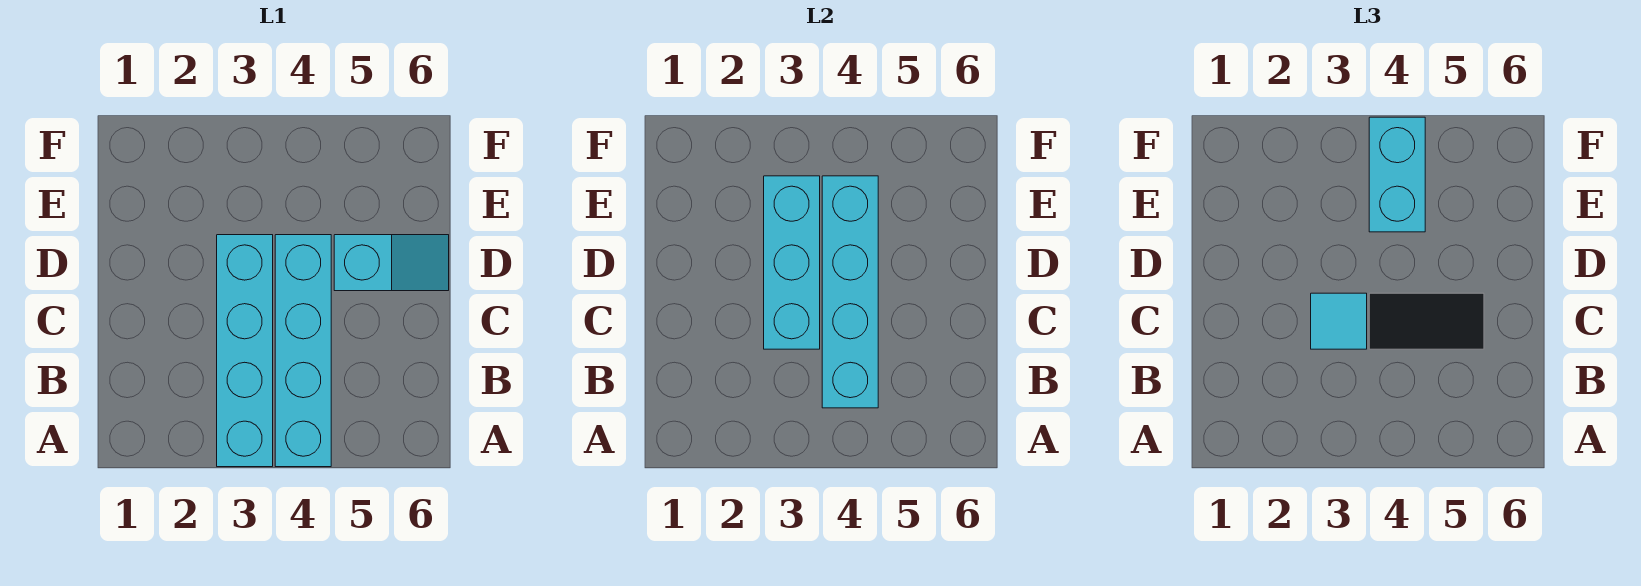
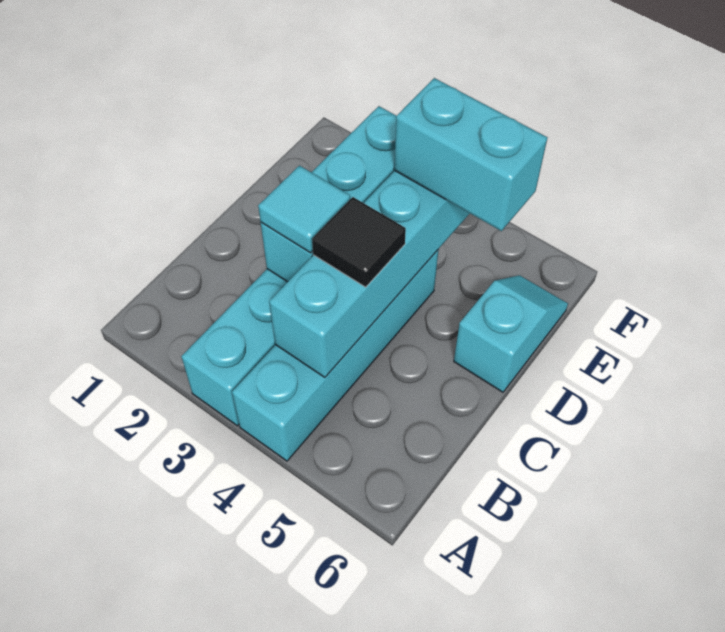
black tile C4:C5 level 3 -> black tile C4 level 3
cyan slope D5:D6 level 1 top 5 -> cyan slope D6:E6 level 1 top D
cyan brick E4:F4 level 3 -> cyan brick E4:E5 level 3

